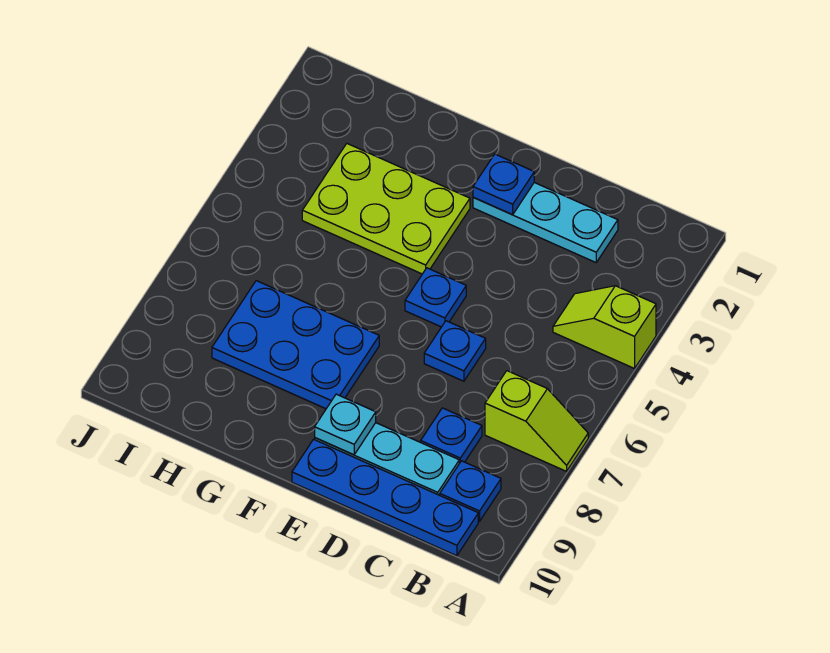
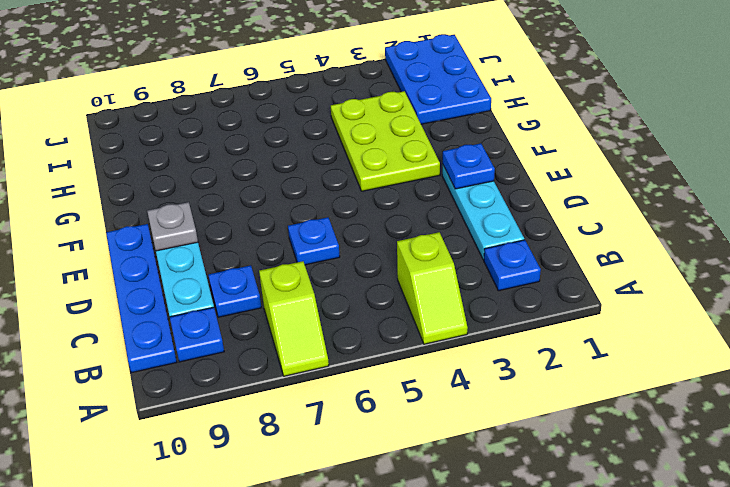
lime slope A4:B4 level 1 top A -> lime slope A4:B4 level 1 top B
blue plate E5 level 1 -> blue plate B2 level 1
cyan plate E9 level 2 -> grey plate E9 level 2
blue plate F7:H8 level 1 -> blue plate H1:J2 level 1

